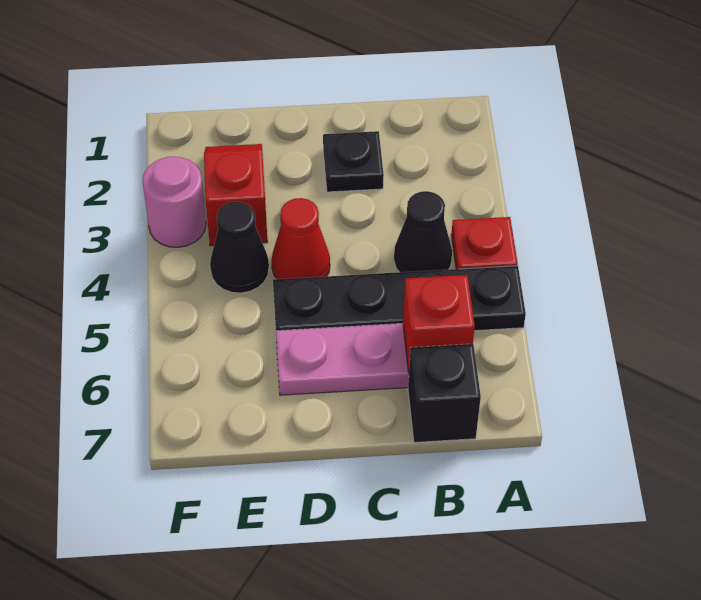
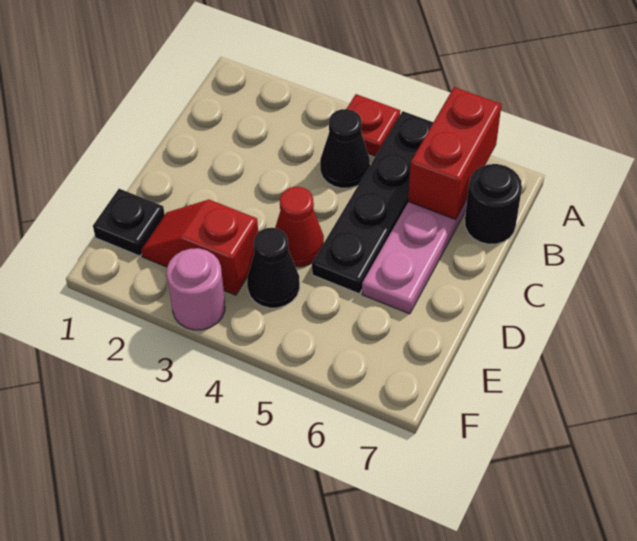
red brick B6 level 2 -> red brick A6:B6 level 2
black brick B7 level 1 -> black round brick B7 level 1
black plate C2 level 1 -> black plate E1 level 1

